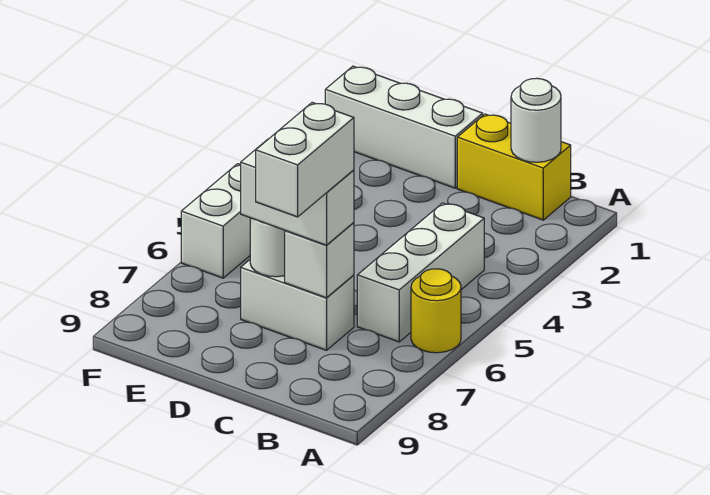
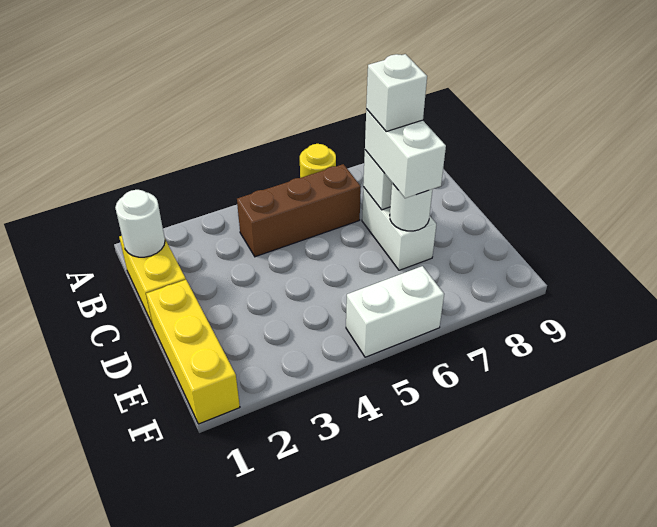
white brick B4:B6 level 1 -> brown brick B4:B6 level 1
white brick C7:C8 level 4 -> white brick C7 level 4
white brick D1:F1 level 1 -> yellow brick D1:F1 level 1

